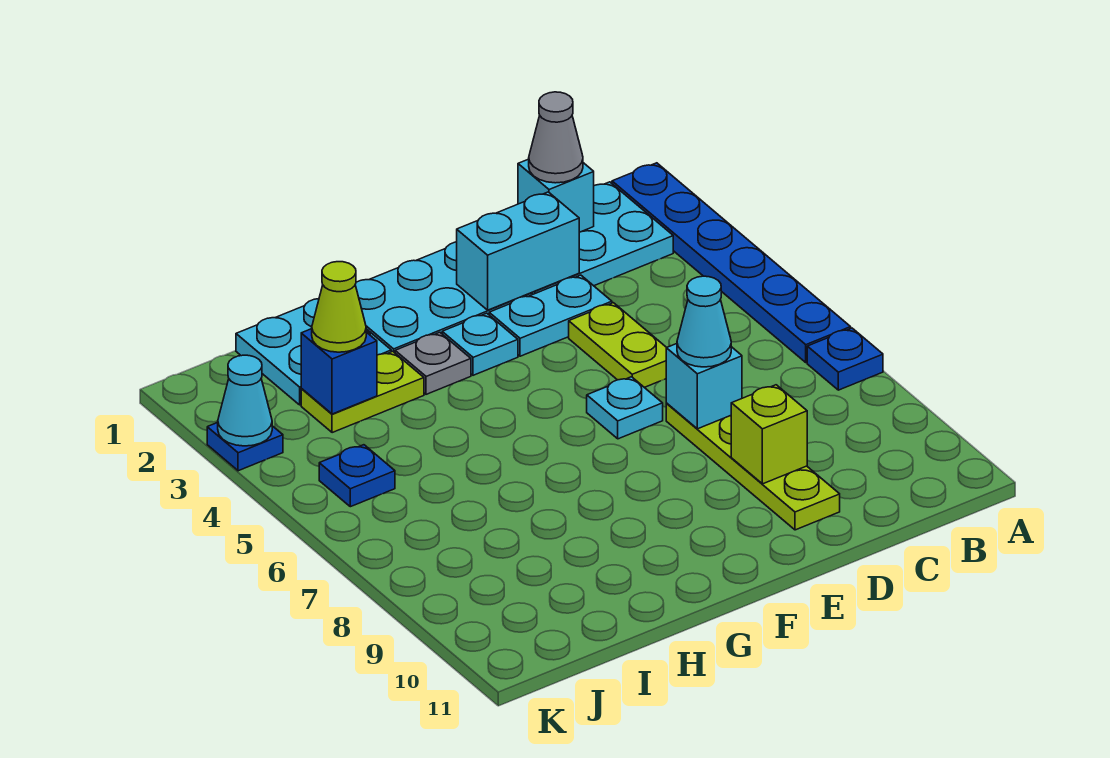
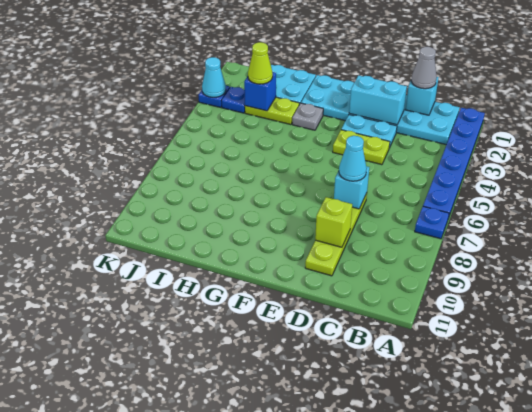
lime plate D4:D5 level 1 -> lime plate D4:E4 level 1
cyan plate E6 level 1 -> none
cyan plate F3 level 1 -> none
blue plate J5 level 1 -> blue plate J3 level 1

